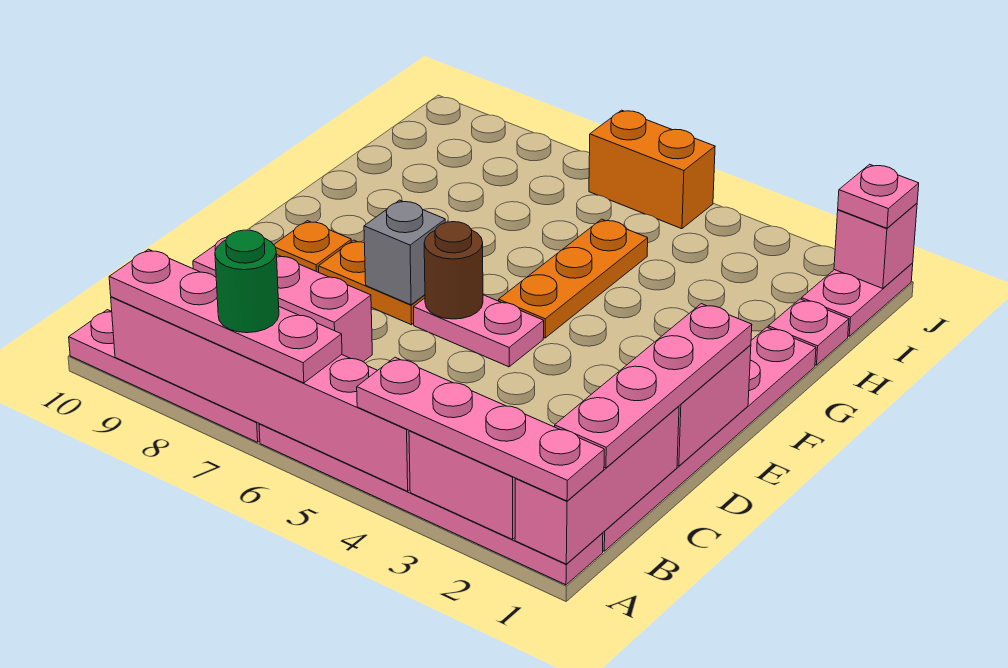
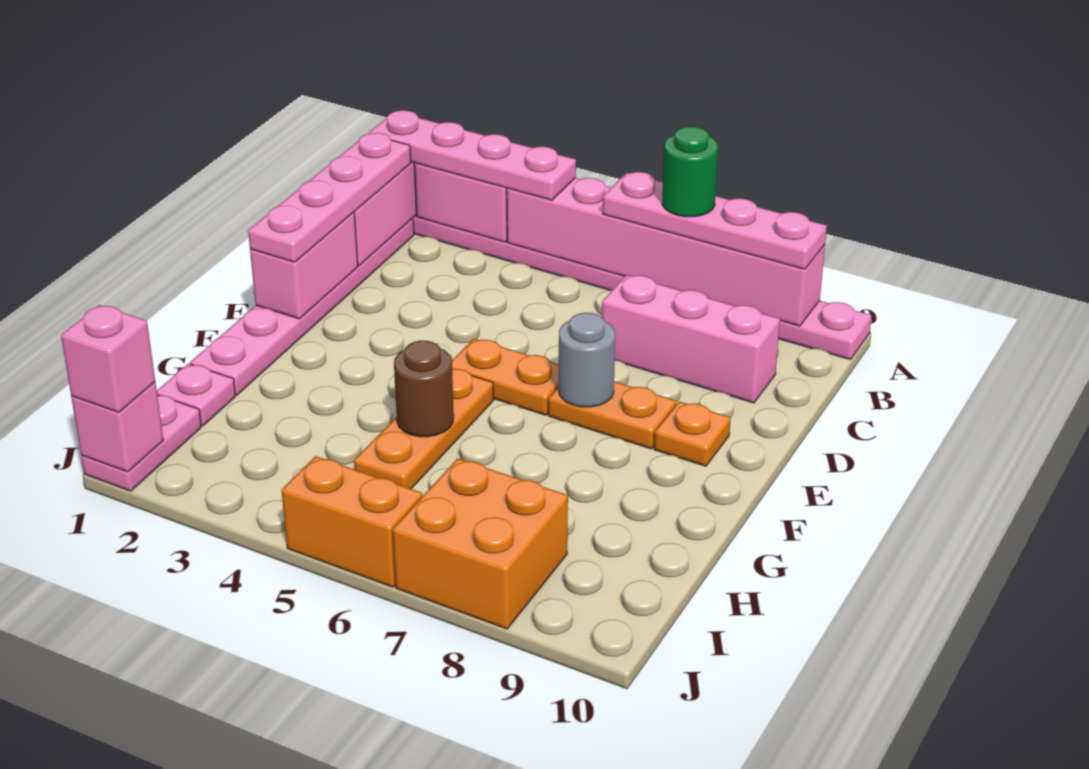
pink plate E5:E6 level 1 -> orange plate E5:E6 level 1
brown round brick E6 level 2 -> brown round brick G5 level 2
grey brick E7 level 2 -> grey round brick E7 level 2
none -> orange brick I7:J8 level 1
pink plate J1 level 3 -> pink brick J1 level 3

